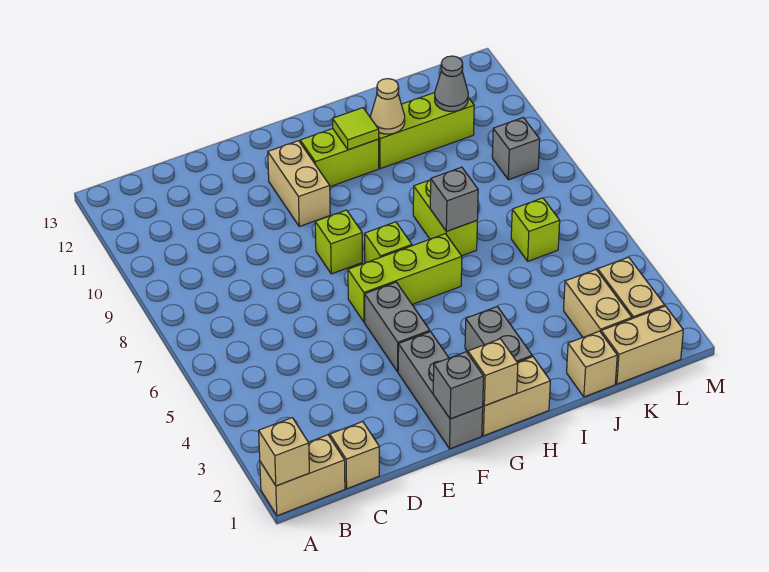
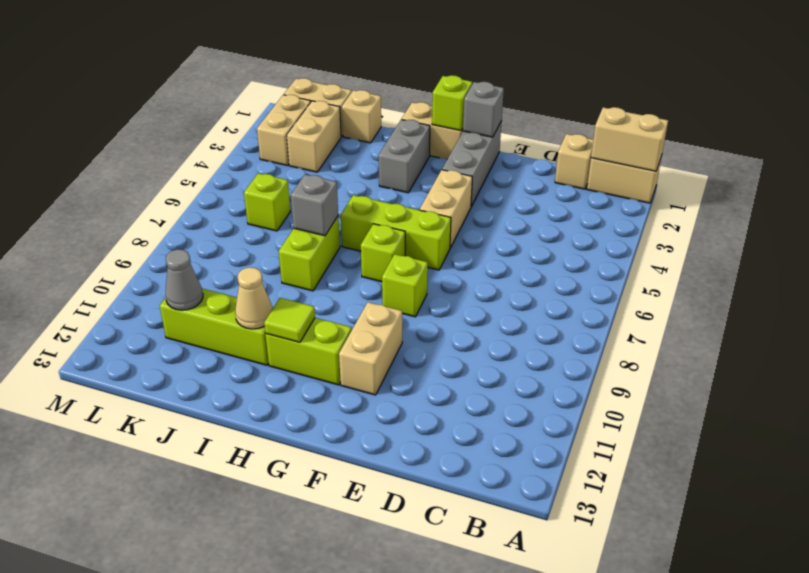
tan brick A1 level 2 -> tan brick A1:B1 level 2
grey brick F4:F5 level 1 -> tan brick F4:F5 level 1
tan brick G1 level 2 -> lime brick G1 level 2
grey brick L9 level 1 -> none

